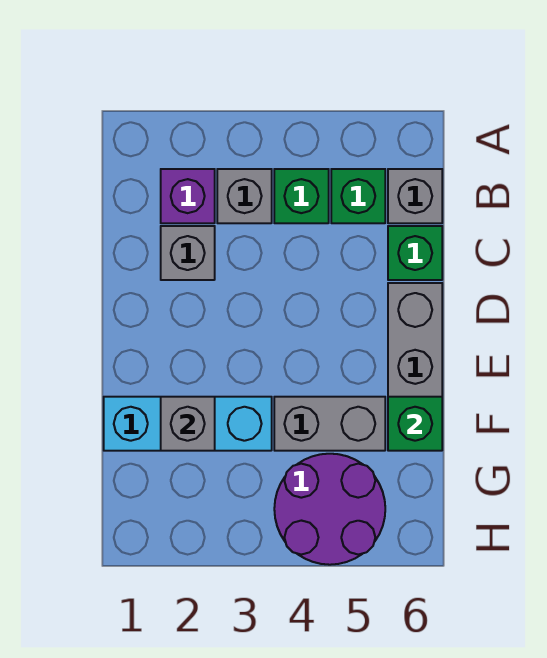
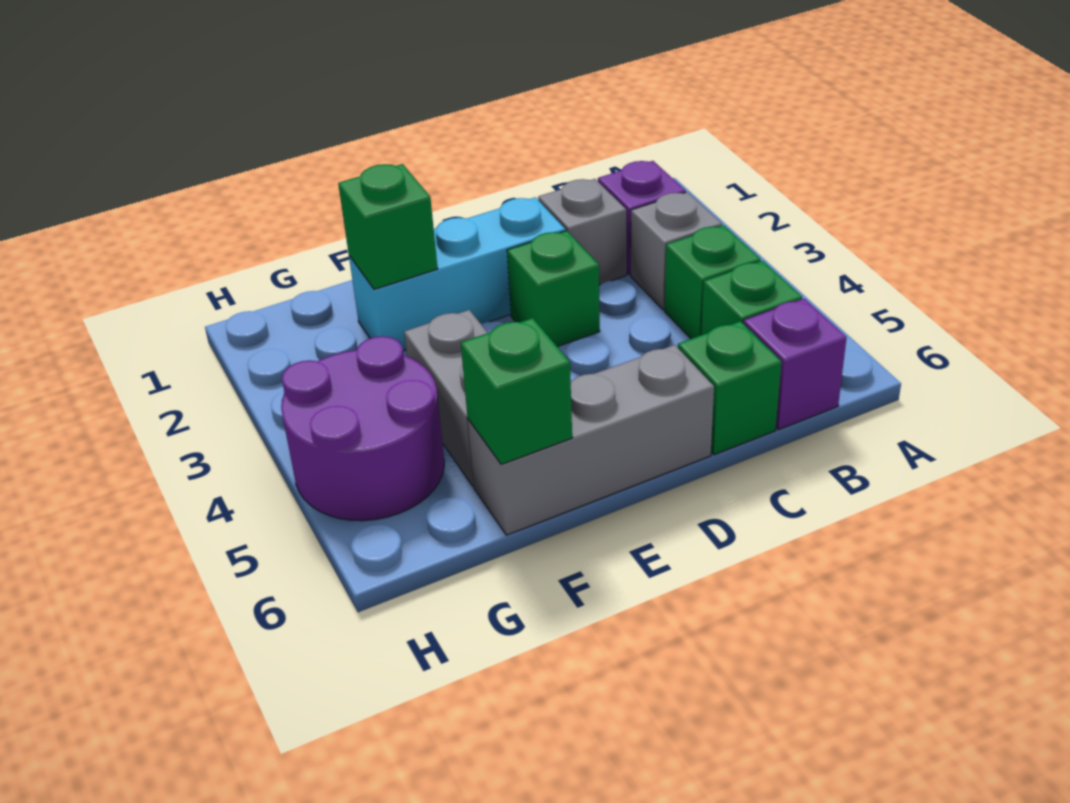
grey brick B6 level 1 -> purple brick B6 level 1
none -> green brick D3 level 1
cyan brick F1:F3 level 1 -> cyan brick D2:F2 level 1
grey brick F2 level 2 -> green brick F2 level 2

